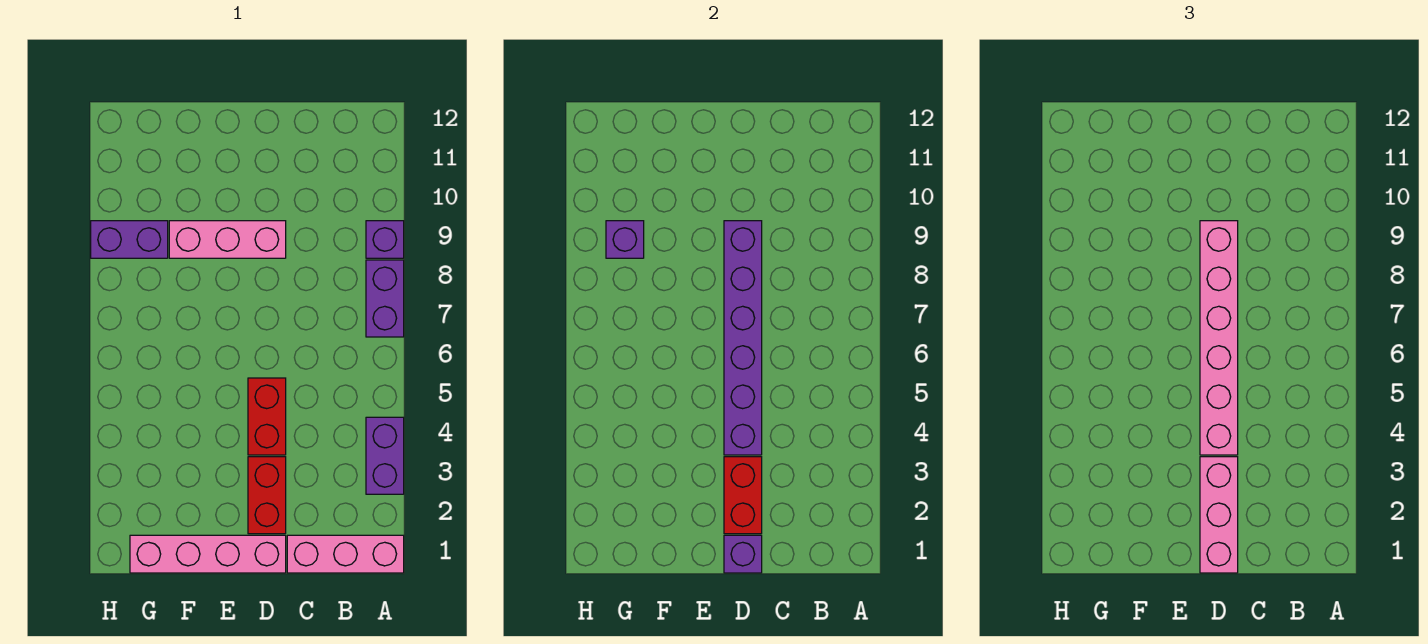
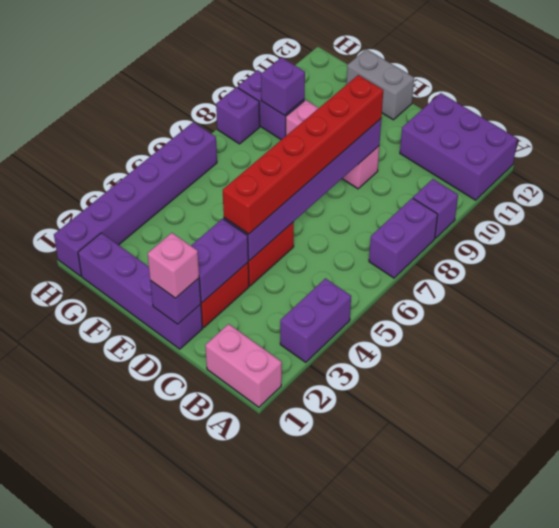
pink brick A1:C1 level 1 -> pink brick A1:B1 level 1
none -> purple brick A11:C12 level 1
pink brick D1:G1 level 1 -> purple brick D1:G1 level 1
pink brick D1:D3 level 3 -> pink brick D1 level 3
red brick D2:D3 level 2 -> purple brick D2:D3 level 2
pink brick D4:D9 level 3 -> red brick D4:D9 level 3
none -> grey brick E12:F12 level 1
none -> purple brick H1:H6 level 1
none -> purple brick H8 level 1

